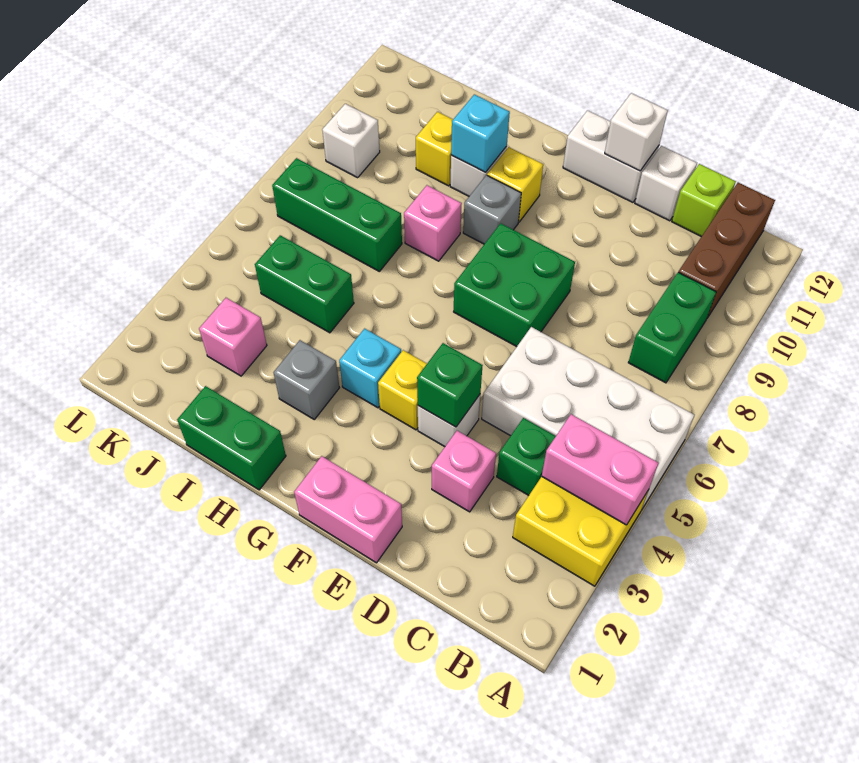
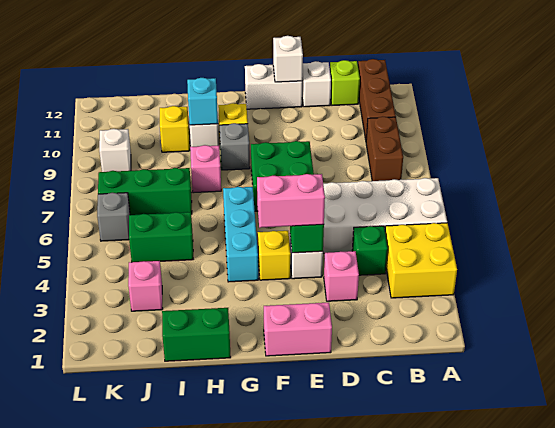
pink brick A4:B4 level 2 -> pink brick E4:F4 level 3
green brick B8:B9 level 1 -> brown brick B8:B9 level 1
cyan brick G4 level 1 -> cyan brick G4:G6 level 1
grey brick H3 level 1 -> grey brick K6 level 1

